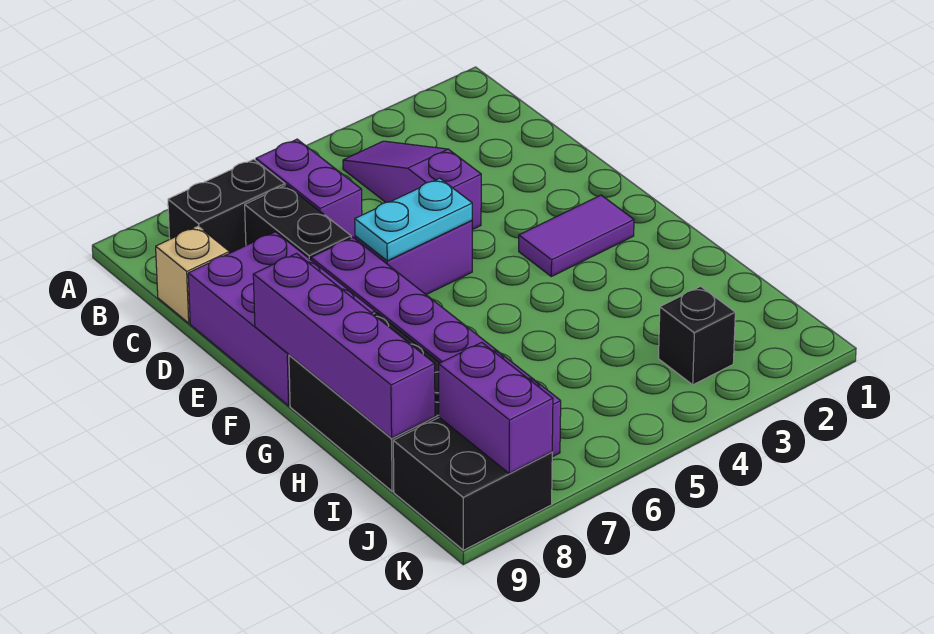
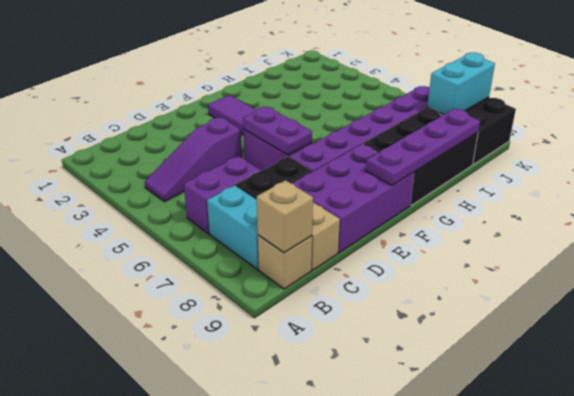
black brick B7:B8 level 1 -> cyan brick B7:B8 level 1
none -> tan brick B9 level 1
none -> tan brick B9 level 2
cyan plate E5:E6 level 2 -> purple plate E5:E6 level 2
purple brick F9:I9 level 2 -> purple plate F9:I9 level 2
black brick J3 level 1 -> none
purple brick J8:K8 level 2 -> cyan brick J8:K8 level 2

